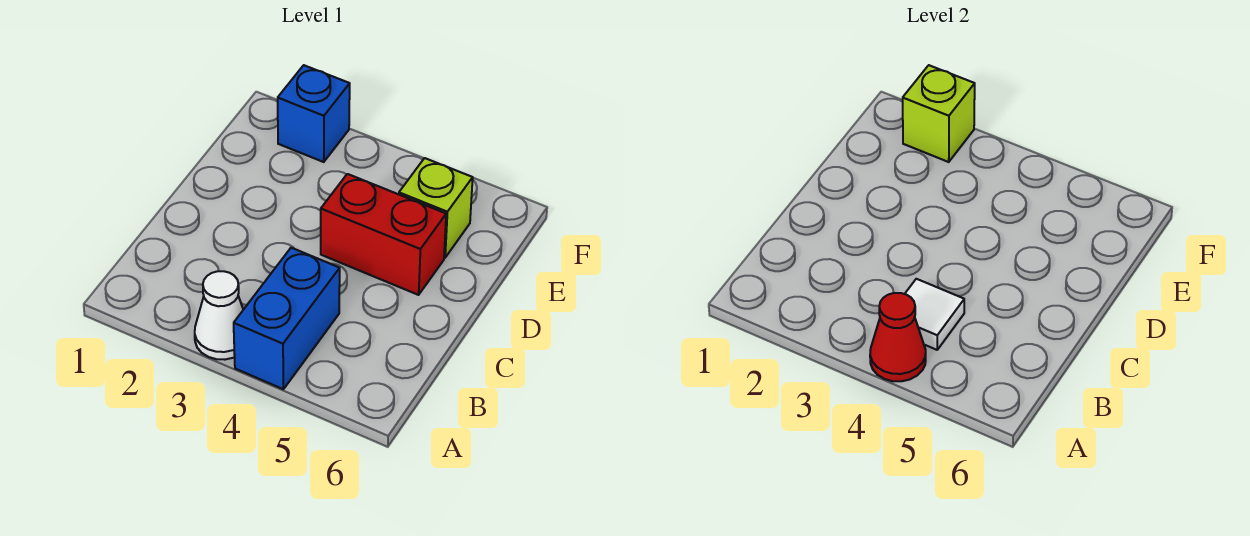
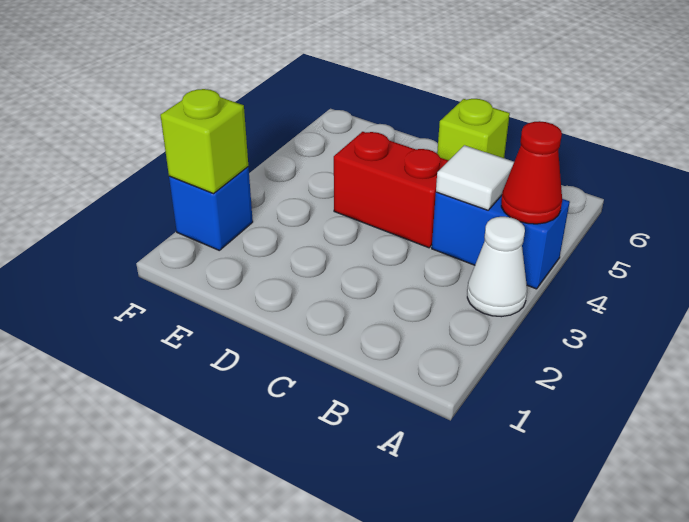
red brick D4:D5 level 1 -> red brick C4:D4 level 1
lime brick E5 level 1 -> lime brick C6 level 1

